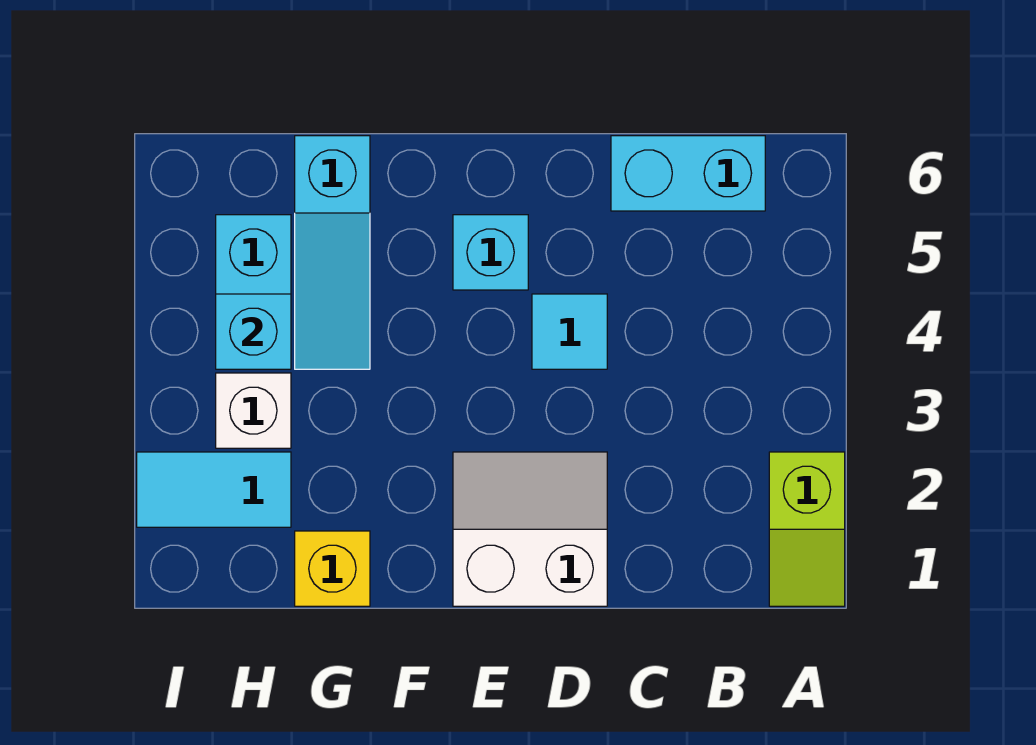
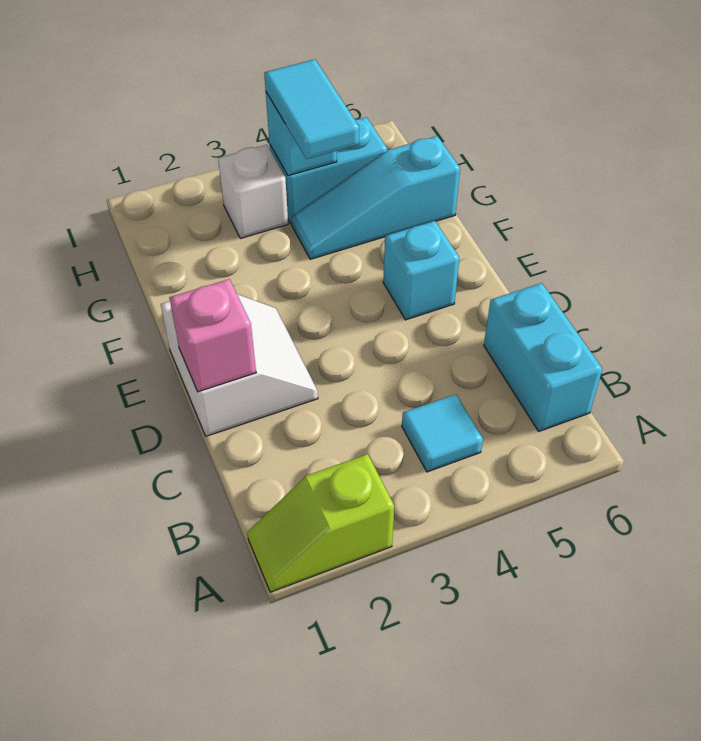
none -> pink brick D1 level 2
cyan tile D4 level 1 -> cyan tile B4 level 1
yellow brick G1 level 1 -> none
cyan tile H2:I2 level 1 -> cyan tile G4:H4 level 3

